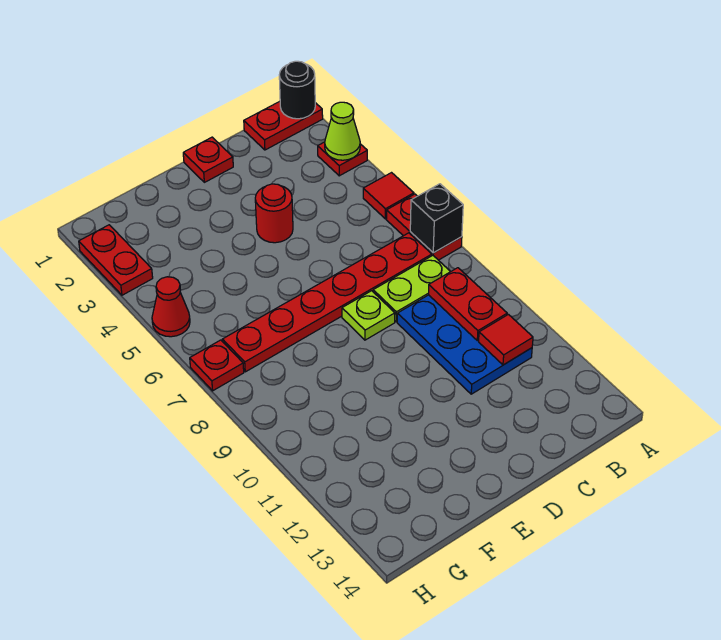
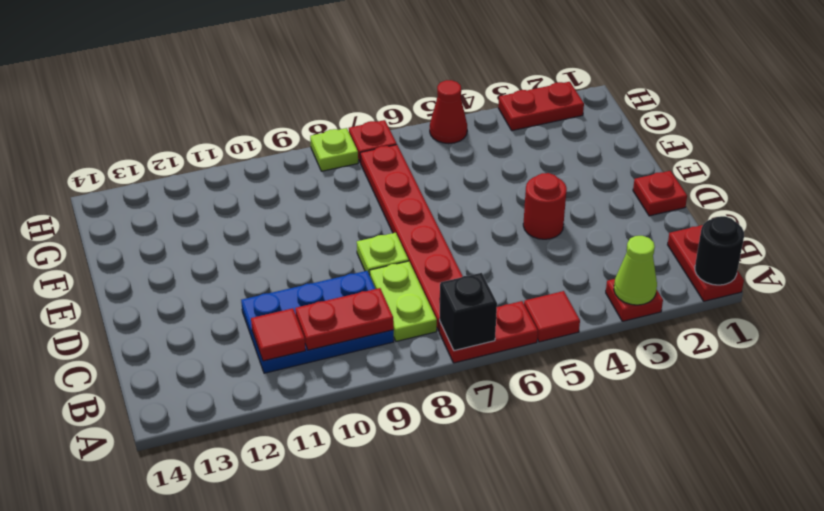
none -> lime plate H8 level 1

